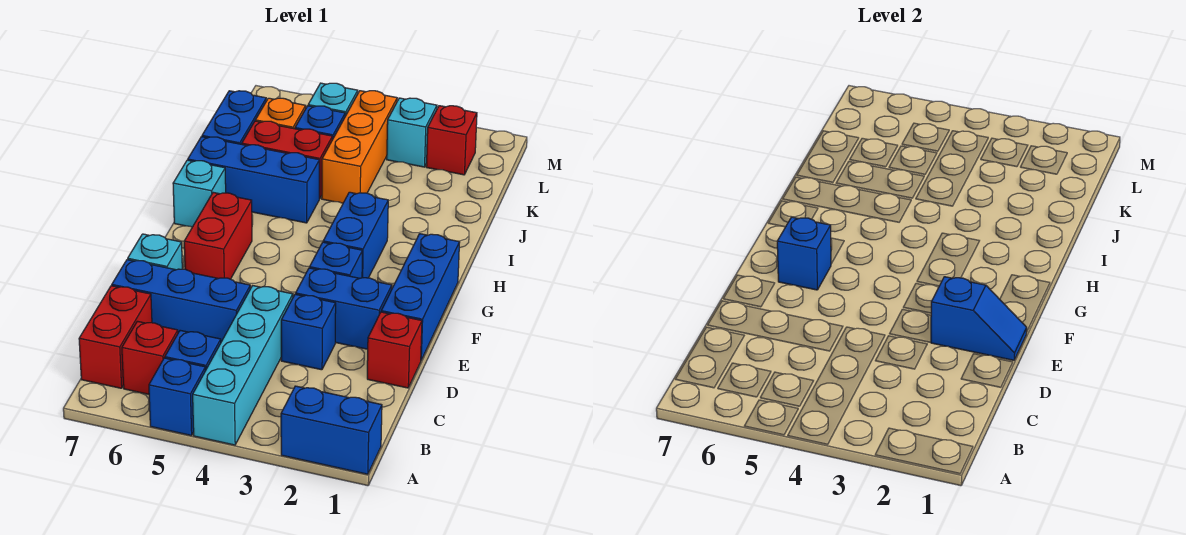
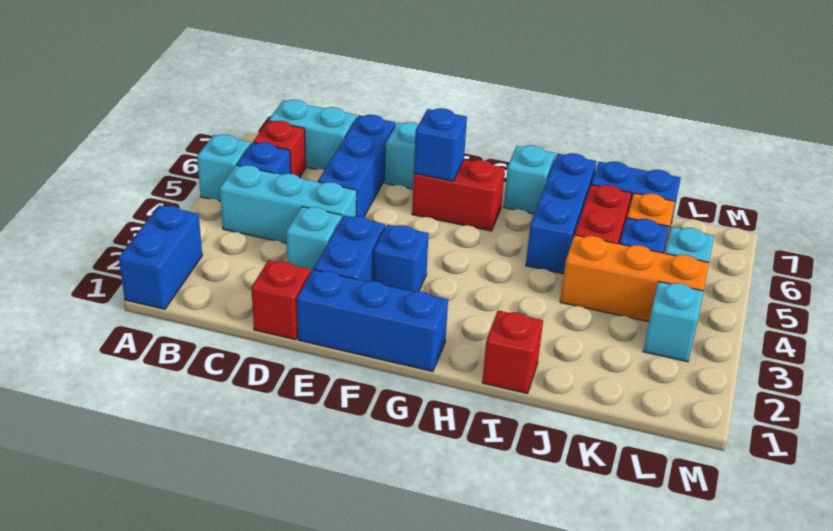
cyan brick A4:D4 level 1 -> cyan brick B4:D4 level 1
blue brick A5 level 1 -> cyan brick A5 level 1
red brick B7:C7 level 1 -> cyan brick B7:C7 level 1
blue brick D3 level 1 -> cyan brick D3 level 1
blue slope E1:E2 level 2 top 2 -> none
blue brick G3:H3 level 1 -> none
red brick L2 level 1 -> red brick I1 level 1

